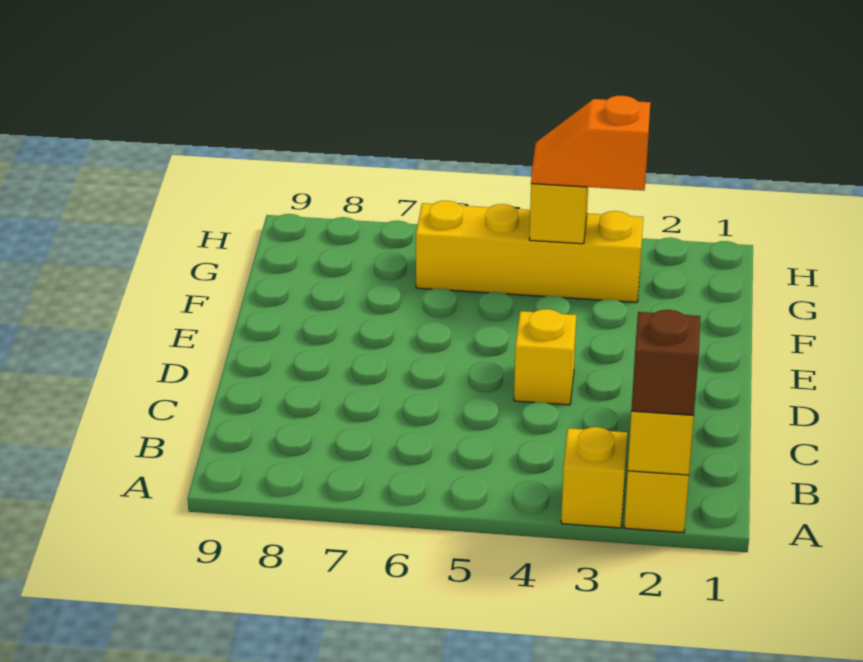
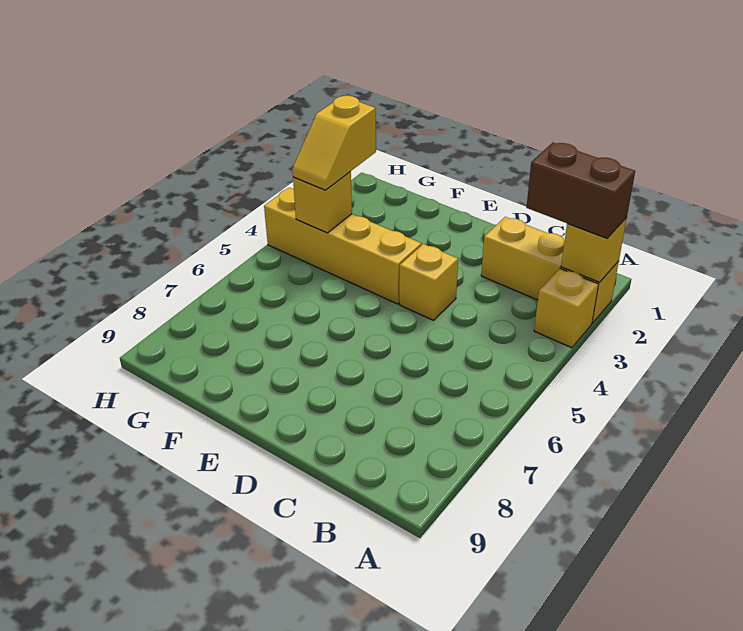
brown brick A2 level 3 -> brown brick A2:B2 level 3
yellow brick G3:G6 level 1 -> yellow brick E4:H4 level 1
orange slope G3:G4 level 3 top 3 -> yellow slope G3:G4 level 3 top 3

